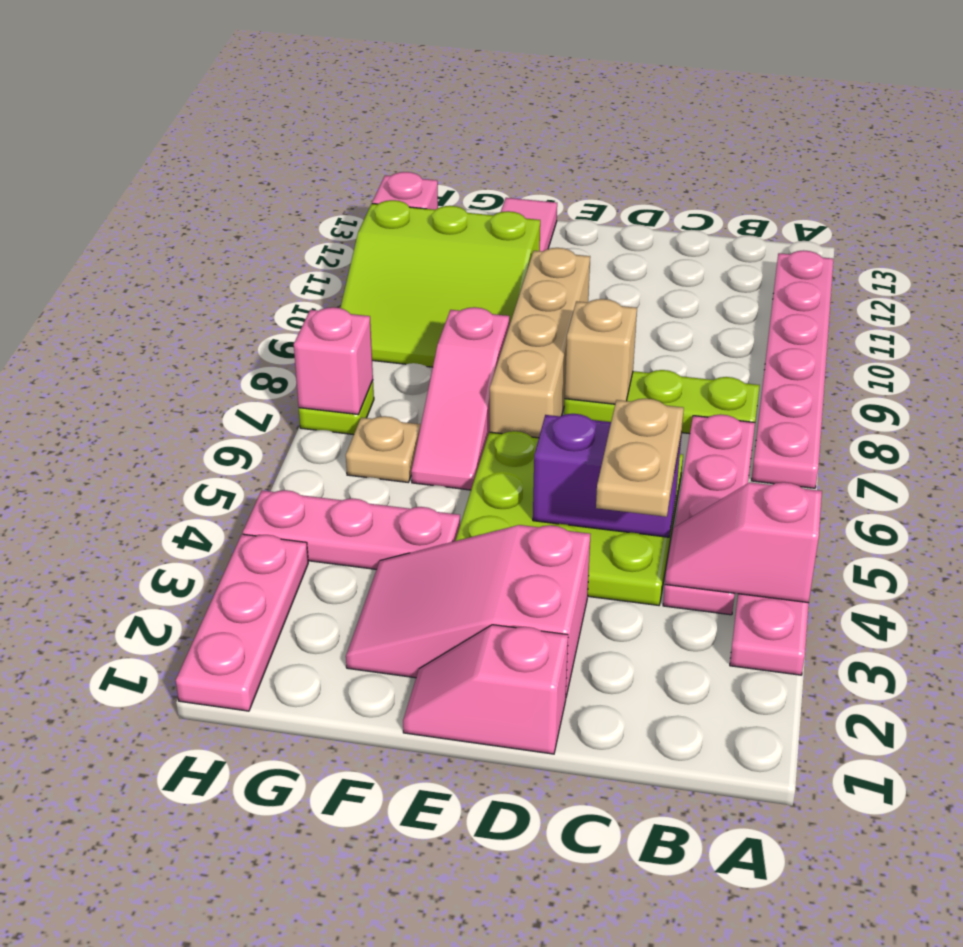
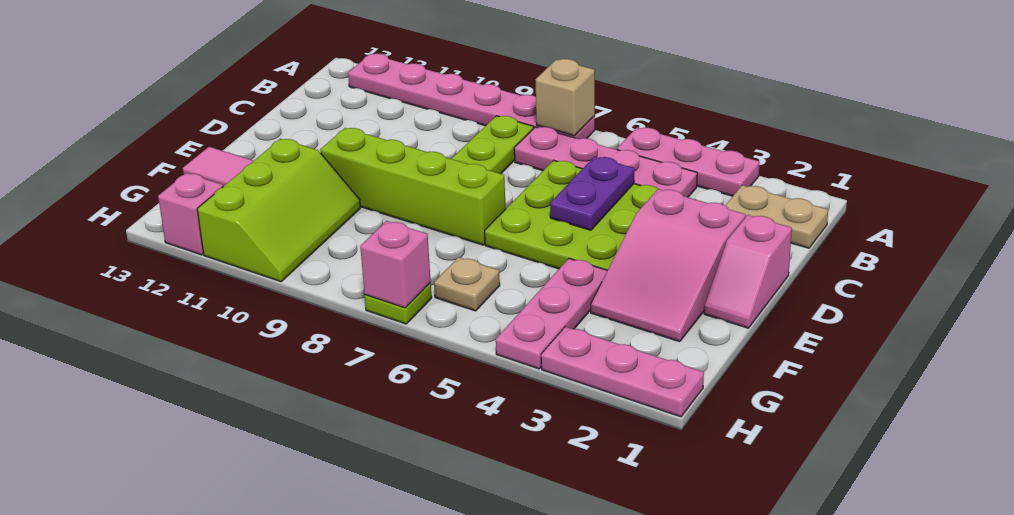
pink slope A4:B4 level 2 top A -> none
tan plate C4:C5 level 3 -> tan plate B1:B2 level 1
purple brick C5:D5 level 2 -> purple plate C5:D5 level 2
tan brick D8 level 2 -> tan brick A7 level 2
tan brick E7:E10 level 1 -> lime brick E7:E10 level 1
pink slope F6:F8 level 1 top 8 -> none
lime slope F9:H11 level 1 top 11 -> lime slope F10:H11 level 1 top 11

